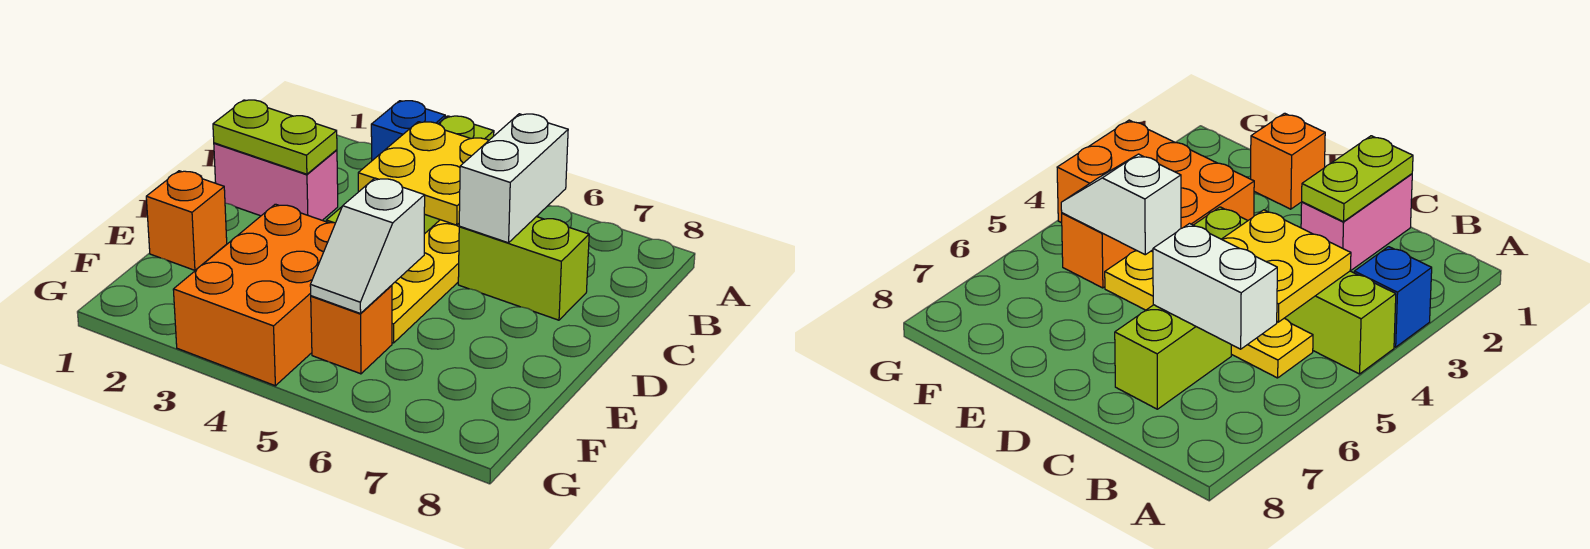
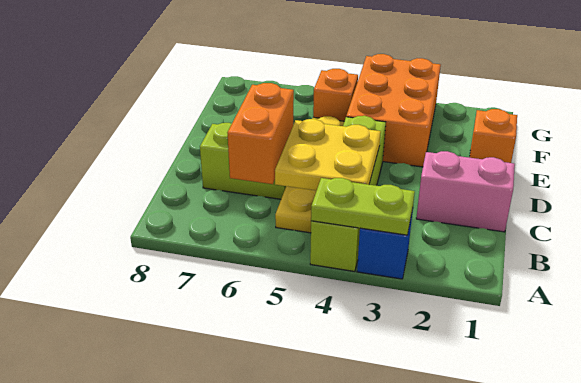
white brick B6:C6 level 2 -> orange brick B6:C6 level 2
lime plate C1:C2 level 2 -> lime plate A3:A4 level 2
white slope E5:F5 level 2 top E -> none

